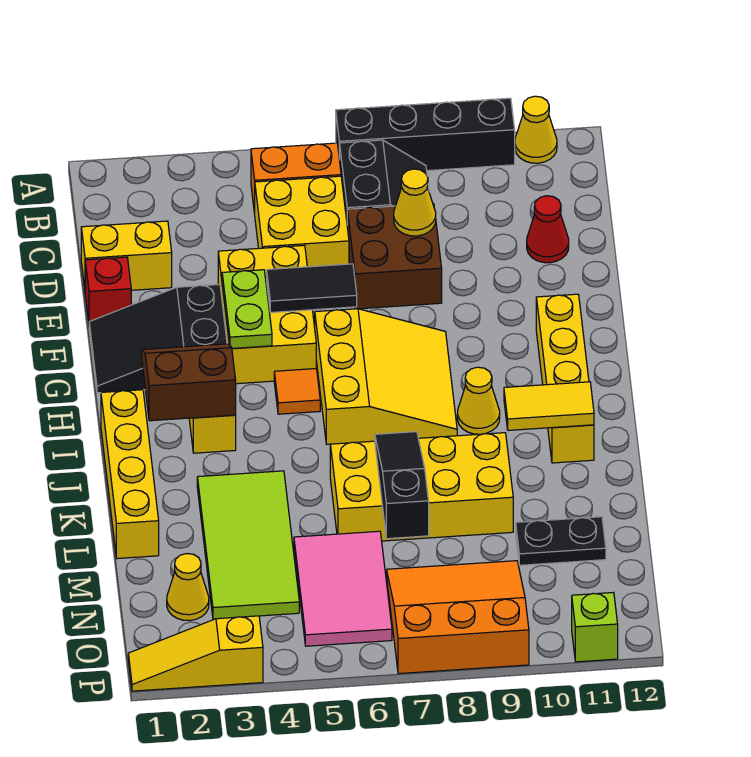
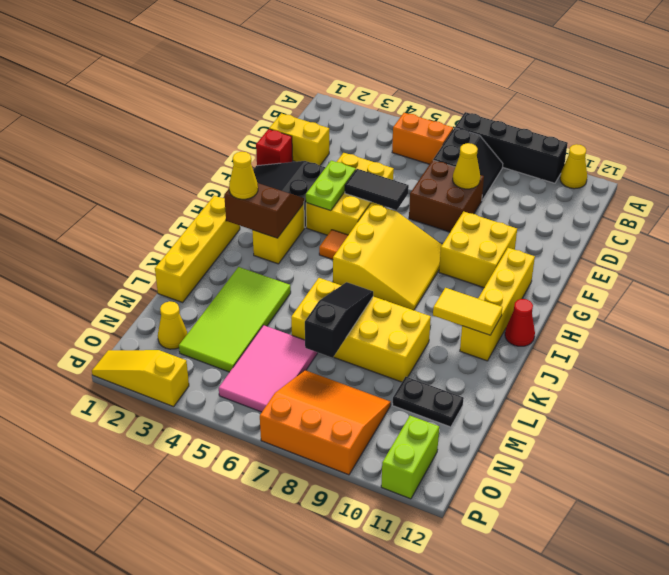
yellow brick C5:D6 level 1 -> yellow brick F9:G10 level 1
red cone D11 level 1 -> red cone I12 level 1
yellow cone I9 level 1 -> yellow cone I2 level 3
lime brick P11 level 1 -> lime brick O11:P11 level 1

